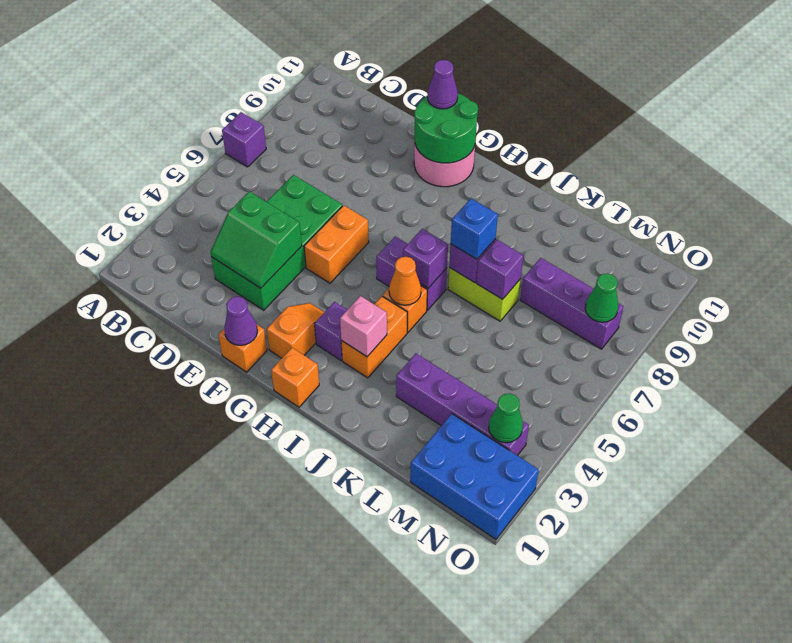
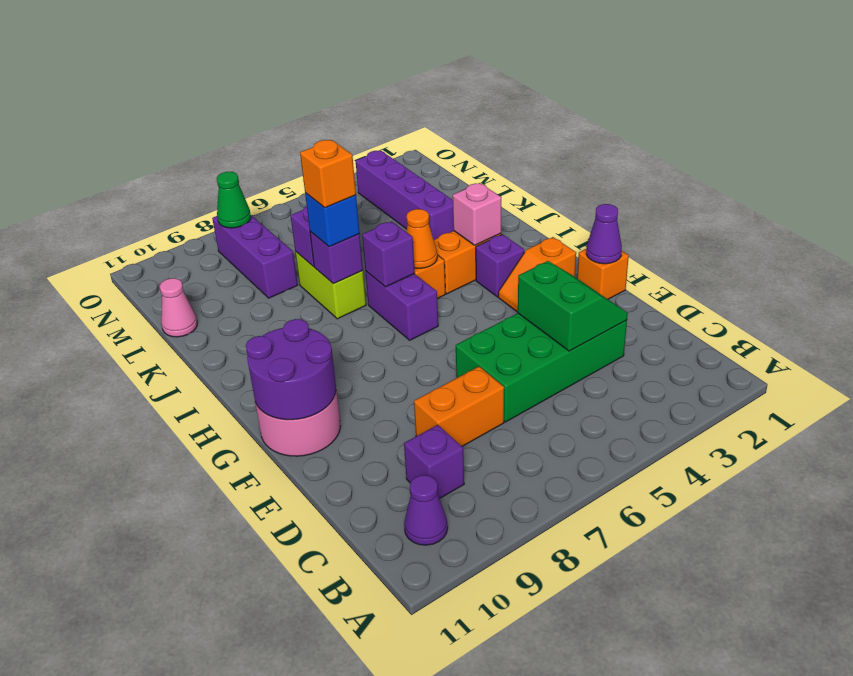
purple brick A7 level 1 -> purple brick C9 level 1
orange brick F5:F6 level 1 -> orange brick D7:D8 level 1
green round brick F10:G11 level 2 -> purple round brick F10:G11 level 2
purple cone F11 level 3 -> purple cone B10 level 1
orange brick H1 level 1 -> orange brick J7 level 4
none -> pink cone L11 level 1
blue brick M1:O2 level 1 -> none
green cone N3 level 2 -> none

